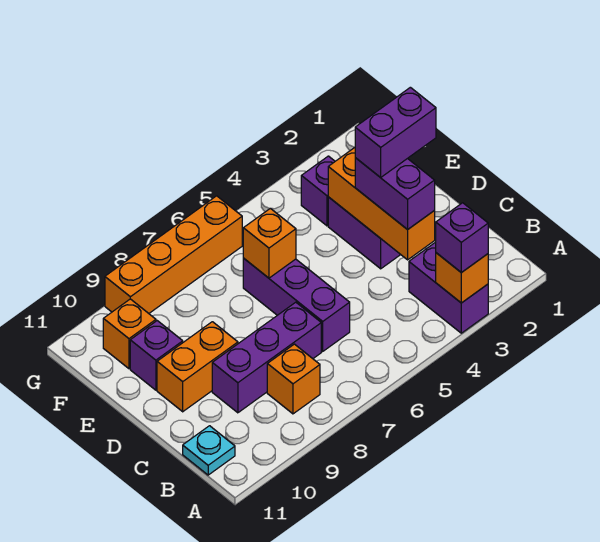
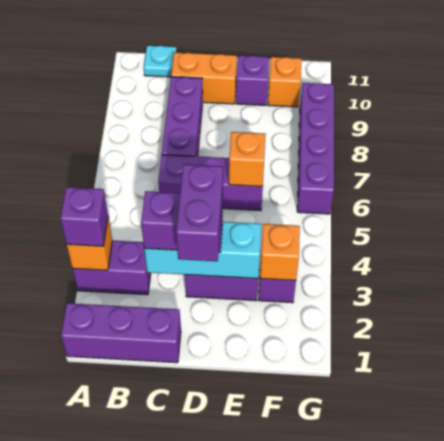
none -> purple brick A1:C1 level 1
orange brick B8 level 1 -> orange brick F3 level 2
orange brick C3:E3 level 2 -> cyan brick C3:E3 level 2
orange brick D9:D10 level 1 -> orange brick C10:D10 level 1
orange brick G6:G9 level 1 -> purple brick G6:G9 level 1

